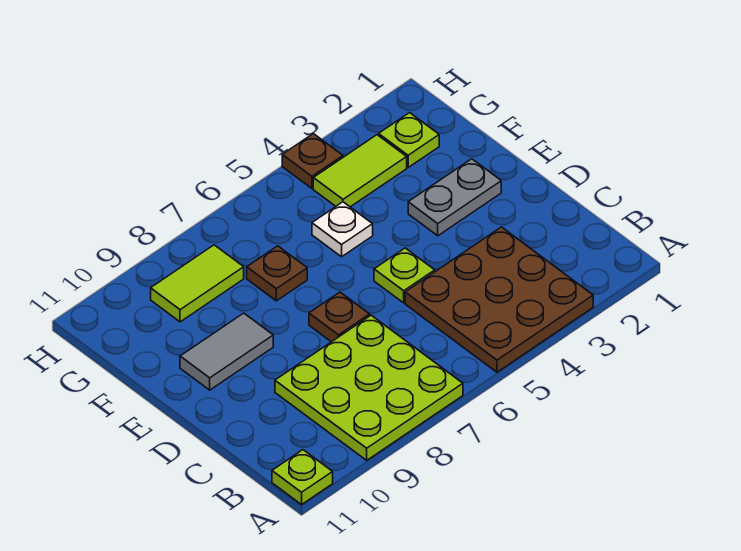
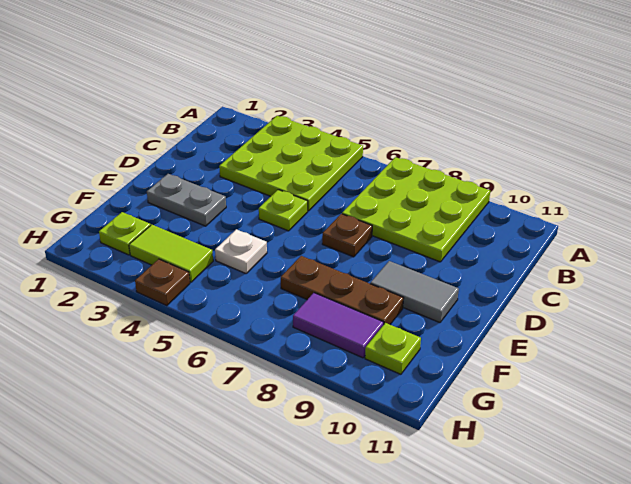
brown plate A3:C5 level 1 -> lime plate A3:C5 level 1
lime plate A11 level 1 -> lime plate G10 level 1
brown plate F7 level 1 -> brown plate F7:F9 level 1
lime tile G8:G9 level 1 -> purple tile G8:G9 level 1

